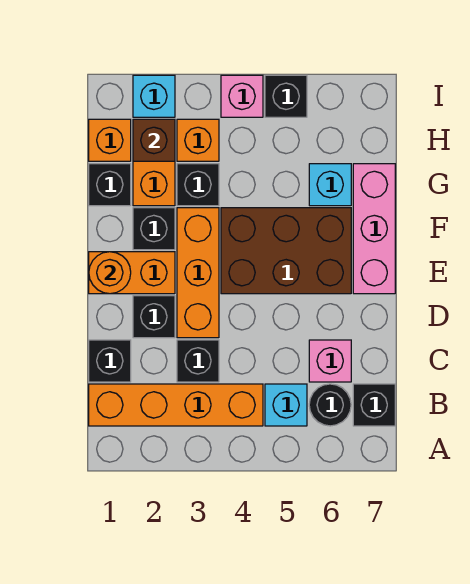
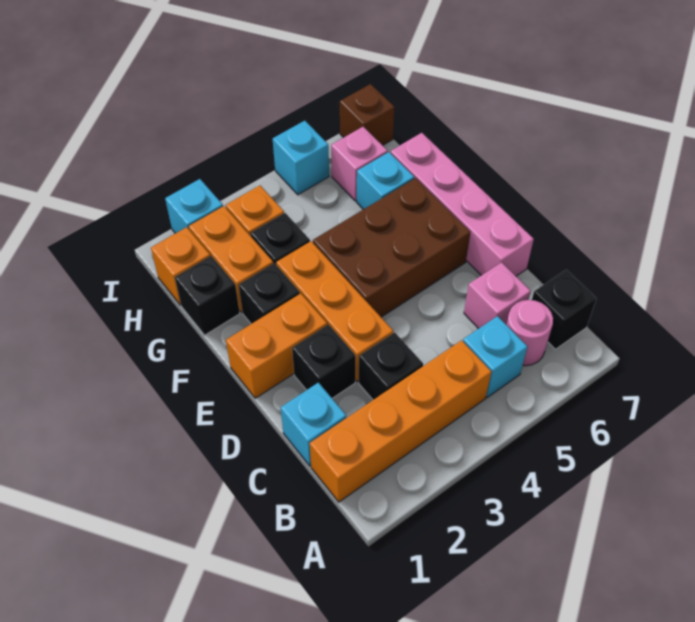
black round brick B6 level 1 -> pink round brick B6 level 1
black brick C1 level 1 -> cyan brick C1 level 1
orange round brick E1 level 2 -> none
pink brick E7:G7 level 1 -> pink brick D7:G7 level 1
brown brick H2 level 2 -> brown brick I7 level 1
pink brick I4 level 1 -> pink brick H6 level 1
black brick I5 level 1 -> cyan brick I5 level 1

